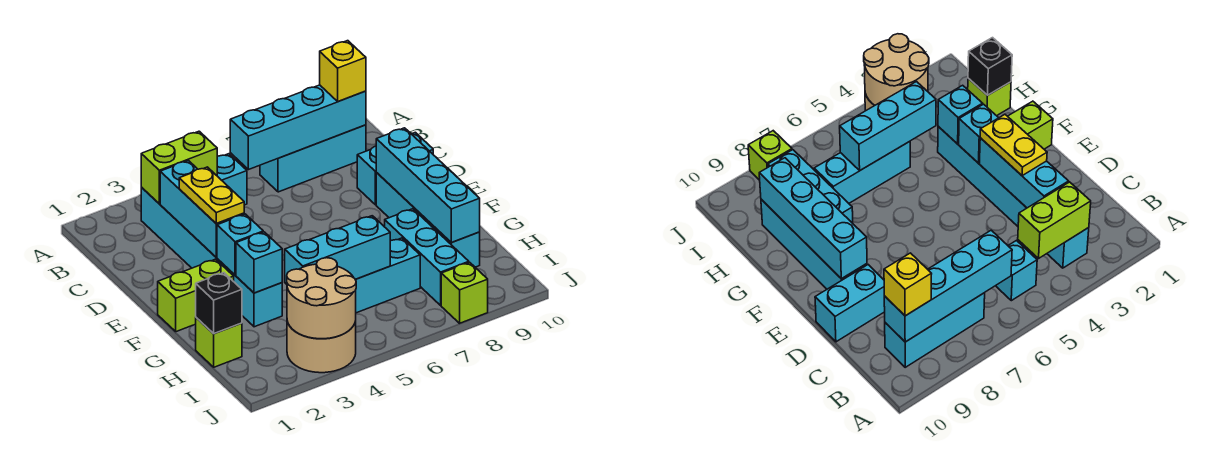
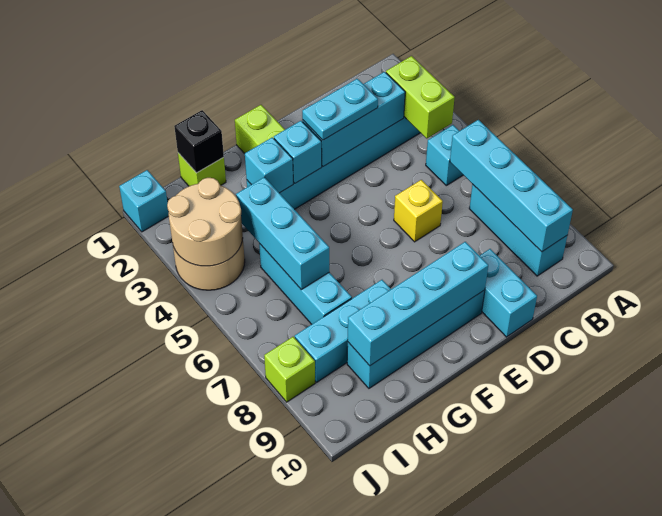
yellow brick B9 level 3 -> yellow brick D6 level 1
yellow plate D3:E3 level 3 -> cyan plate D3:E3 level 3
none -> cyan brick J1 level 1

